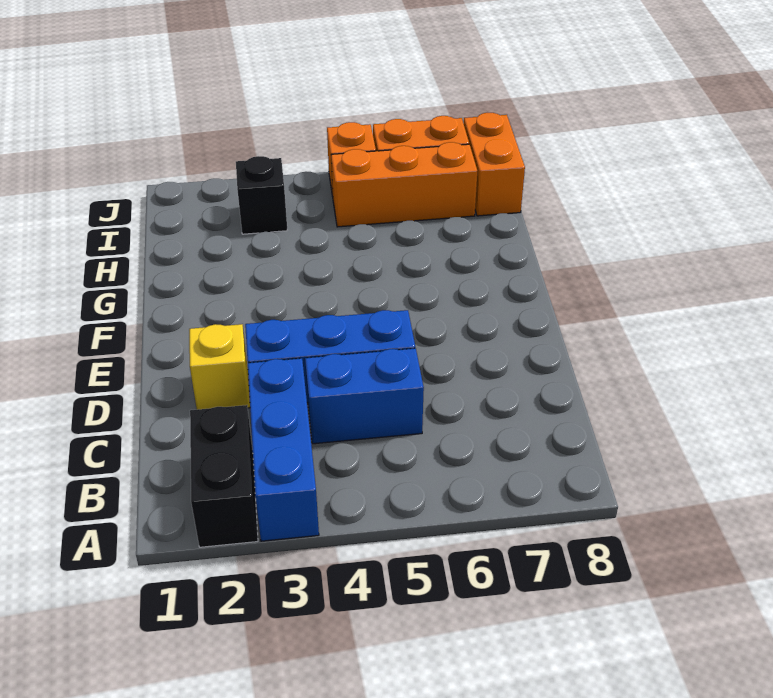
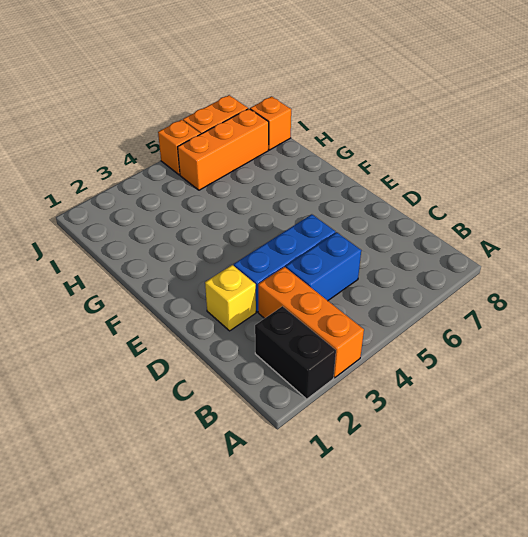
blue brick A3:C3 level 1 -> orange brick A3:C3 level 1
black brick I3 level 1 -> none
orange brick I8:J8 level 1 -> orange brick I8 level 1

